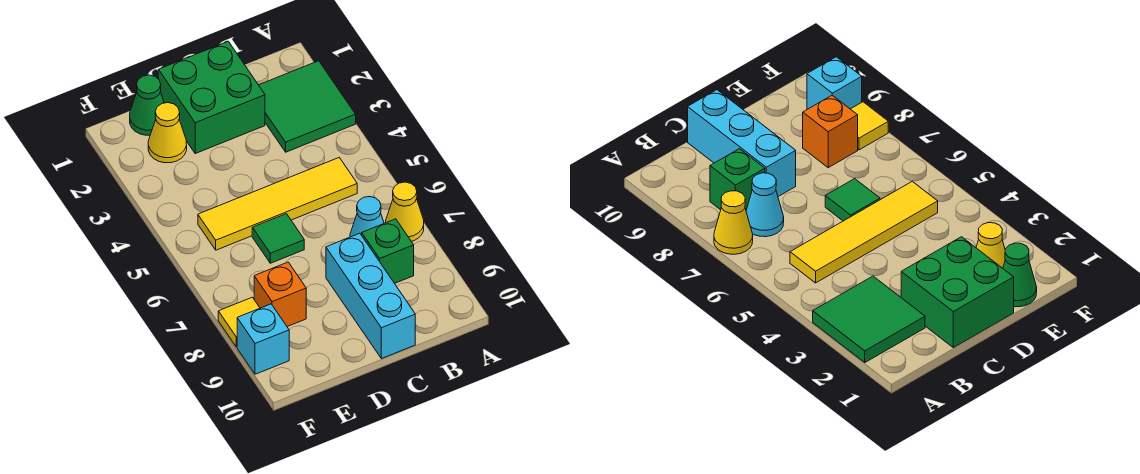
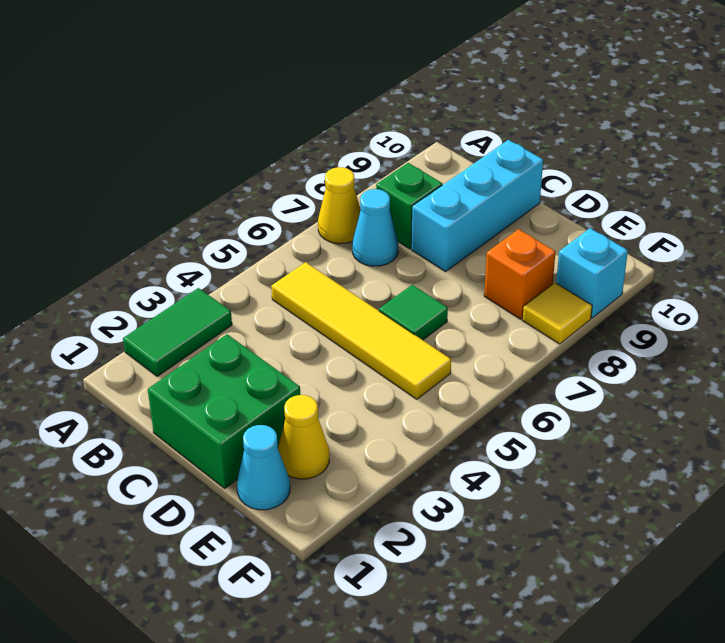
green tile A2:B3 level 1 -> green tile A2:A3 level 1
green cone E1 level 1 -> cyan cone E1 level 1

